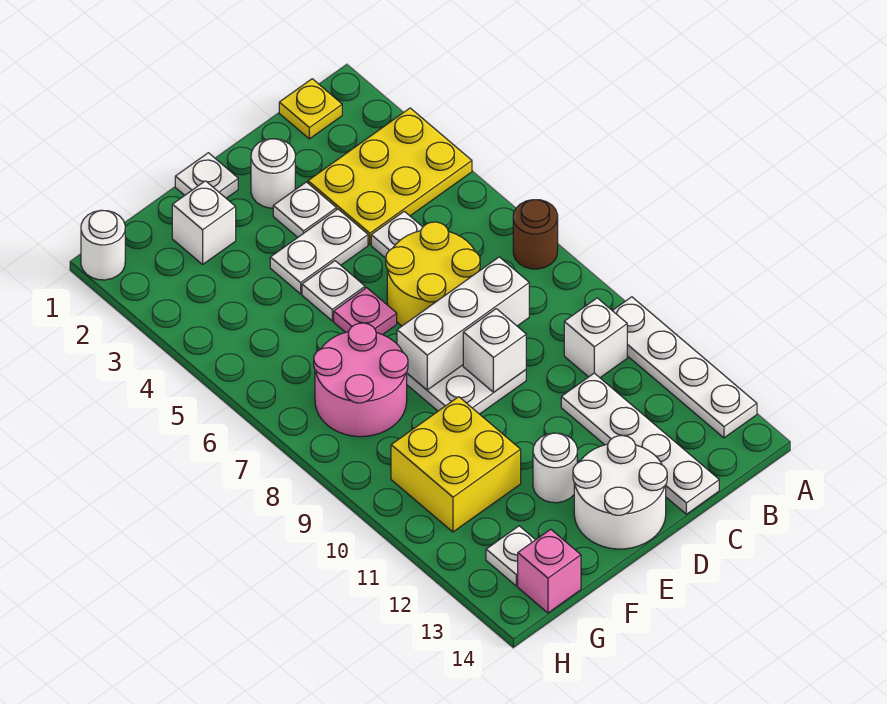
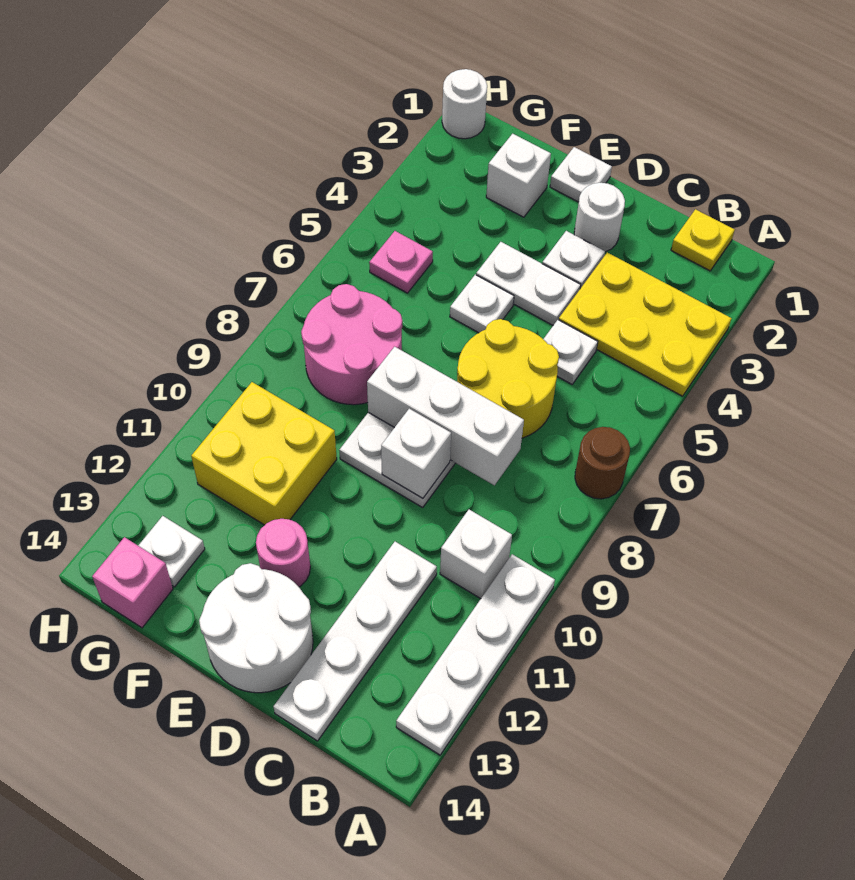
pink plate E6 level 1 -> pink plate G5 level 1
white round brick E12 level 1 -> pink round brick E12 level 1

